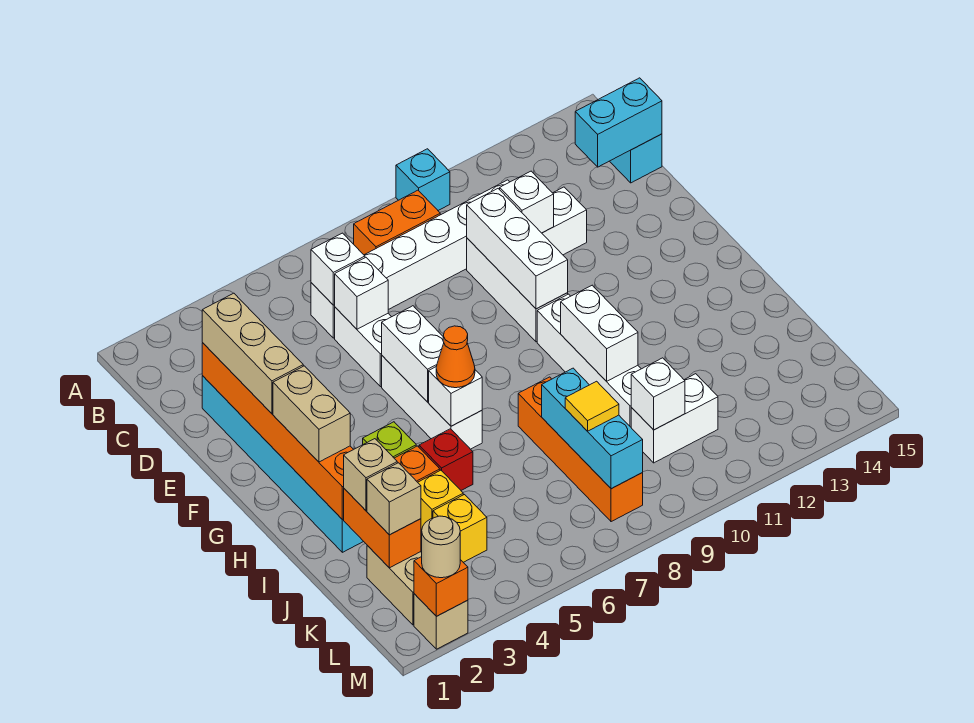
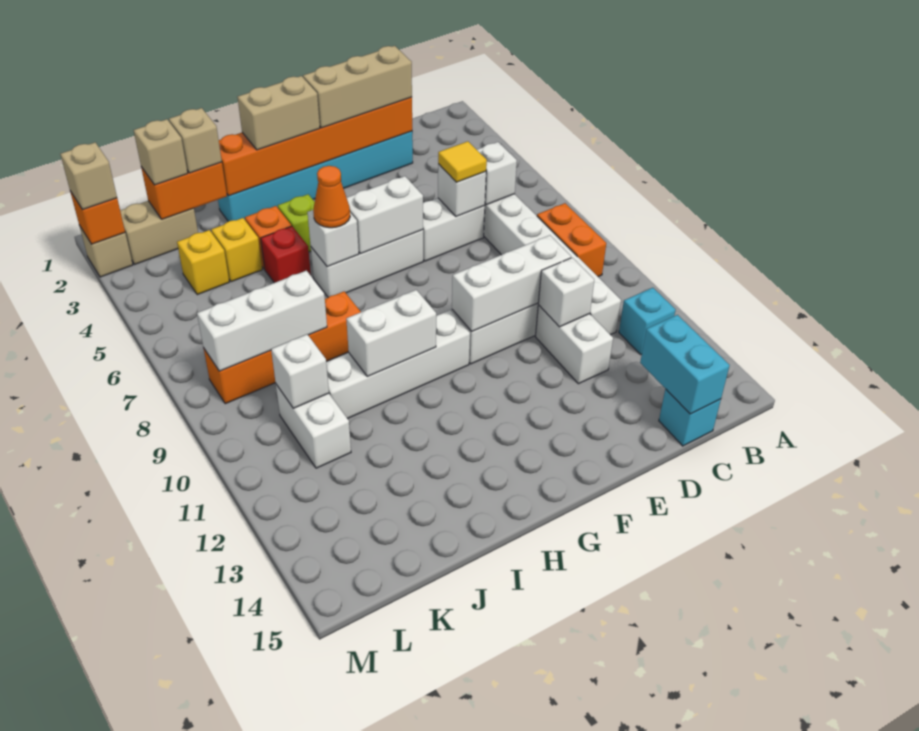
cyan brick A10 level 1 -> cyan brick B12 level 1
cyan brick J8:L8 level 2 -> white brick J8:L8 level 2
yellow tile K8 level 3 -> yellow tile D6 level 3
tan round brick M2 level 3 -> tan brick M2 level 3

